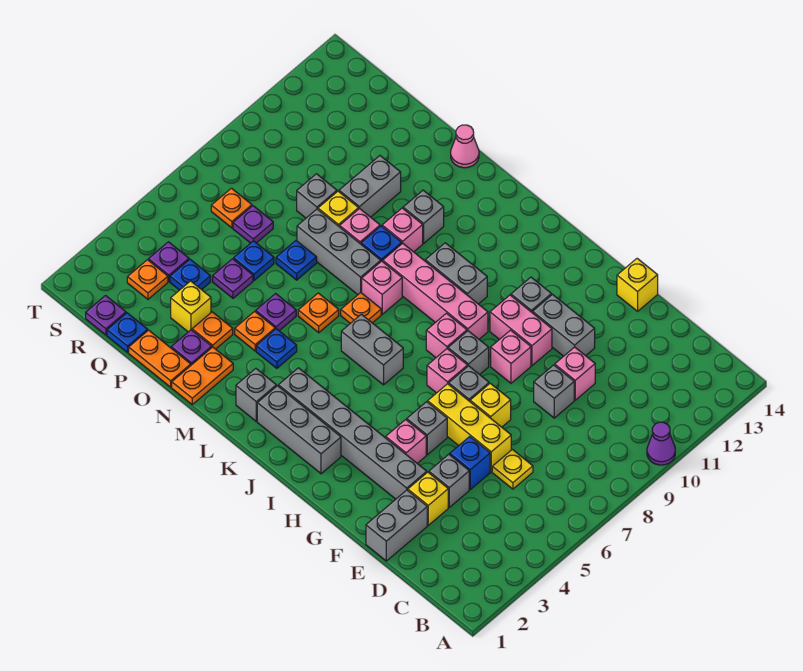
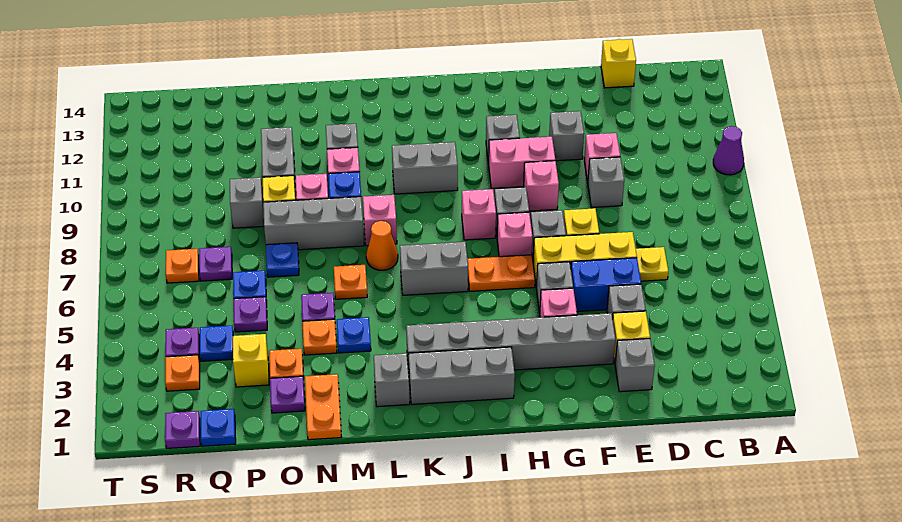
grey brick E1:E2 level 1 -> grey brick E2 level 1
blue brick E5 level 1 -> blue brick E5:F5 level 1
grey brick F11:G11 level 1 -> grey brick F11 level 1
yellow brick F14 level 1 -> yellow brick D14 level 1
pink brick I9:L9 level 1 -> none
orange plate L7 level 1 -> orange cone L7 level 1
pink cone N14 level 1 -> none
orange plate O1:P1 level 1 -> orange plate H6:I6 level 1

